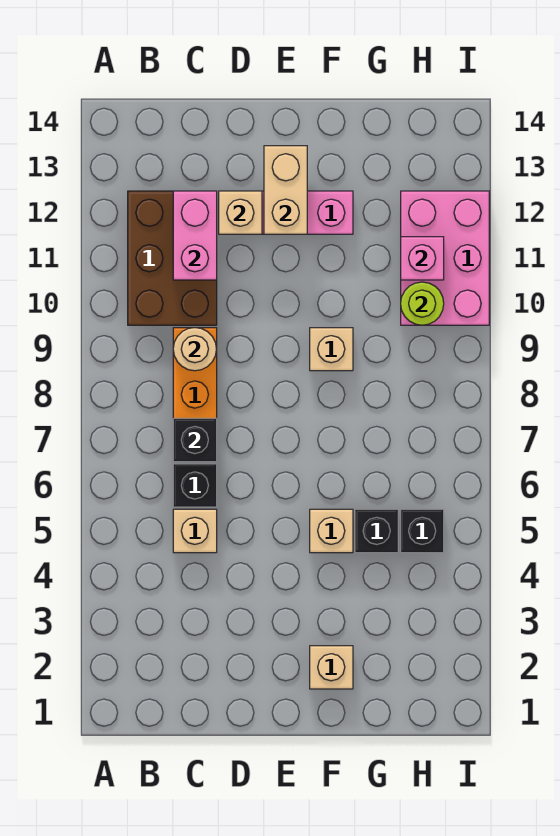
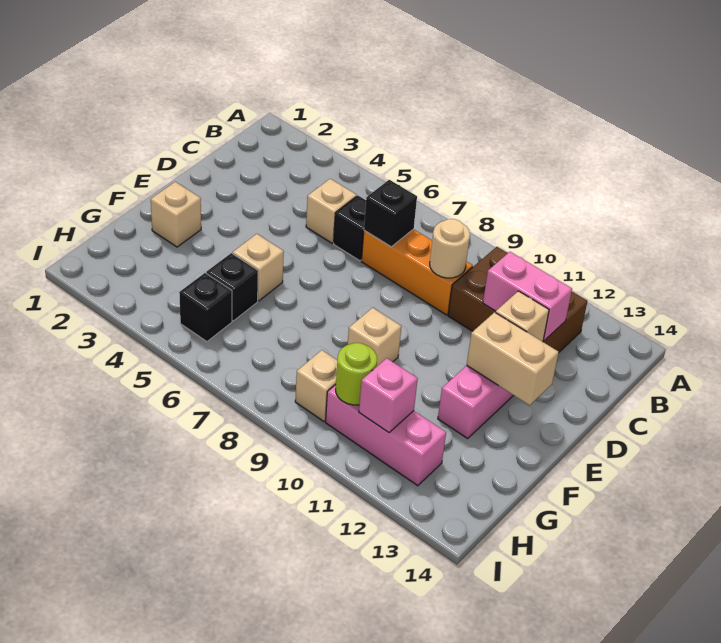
none -> tan brick H9 level 1
pink brick H10:I12 level 1 -> pink brick H10:H12 level 1

